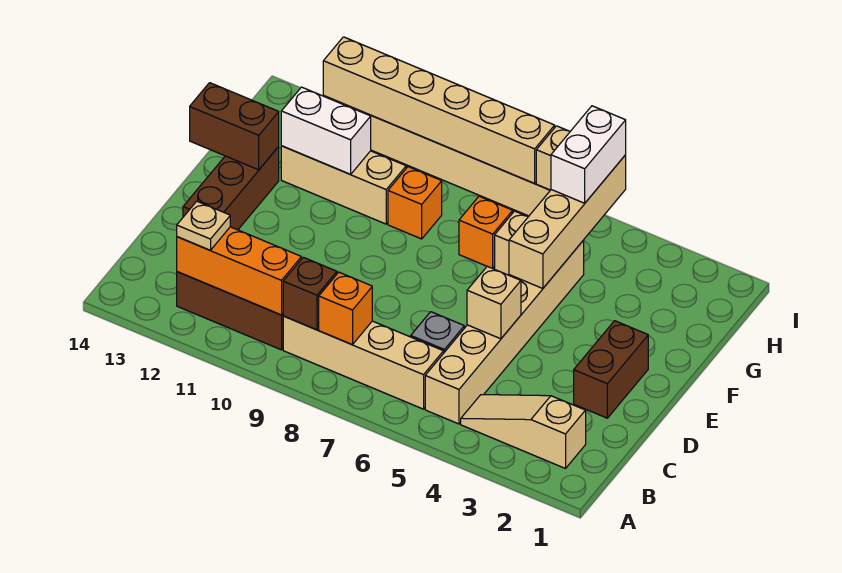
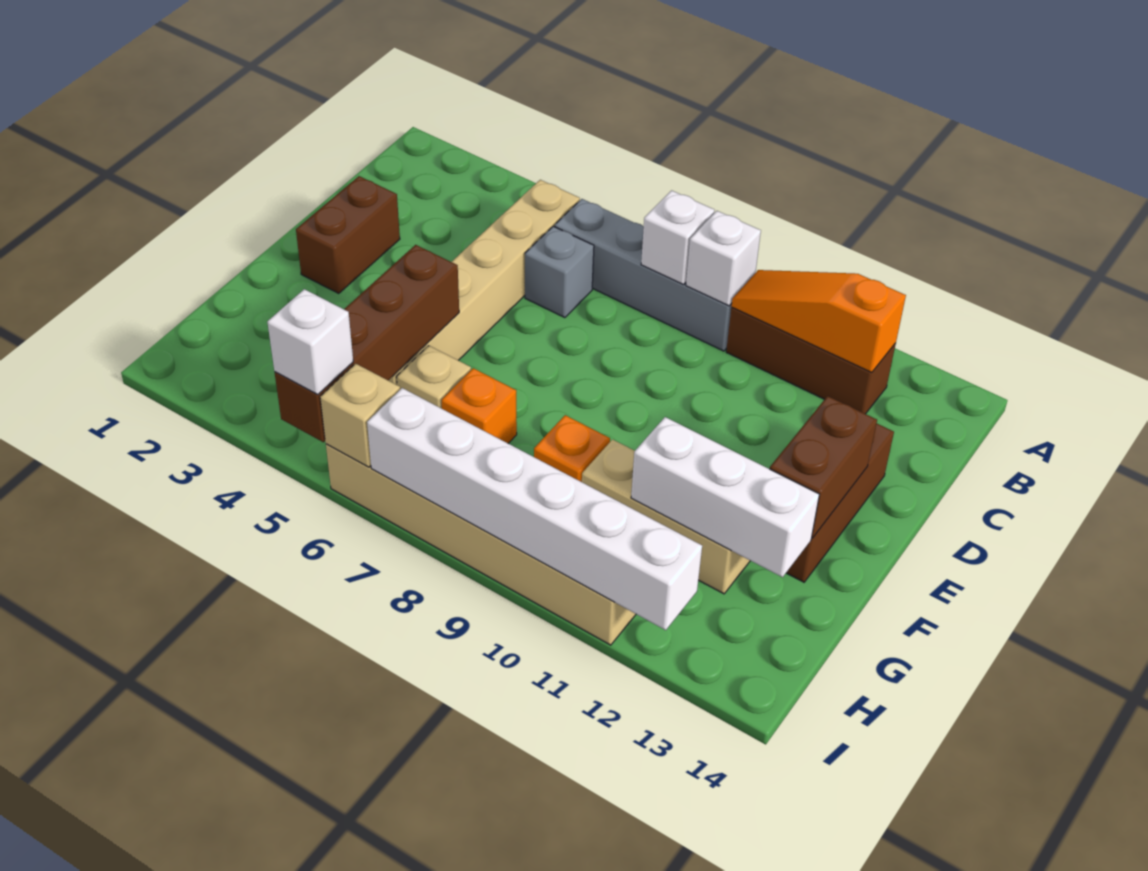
tan slope B2:B4 level 1 top 2 -> none
tan brick B6:B9 level 1 -> grey brick B6:B9 level 1
orange brick B8 level 2 -> white brick B8 level 2
brown brick B9 level 2 -> white brick B9 level 2
orange brick B10:B12 level 2 -> orange slope B10:B12 level 2 top 12
tan plate B12 level 3 -> none
tan brick D5 level 2 -> none
tan brick F5:I5 level 2 -> brown brick F5:I5 level 2
brown brick F13:F14 level 2 -> brown brick E13:F13 level 2
white brick G11:G12 level 2 -> white brick G11:G13 level 2
white brick H5:I5 level 3 -> white brick I5 level 3
tan brick I7:I12 level 2 -> white brick I7:I12 level 2

